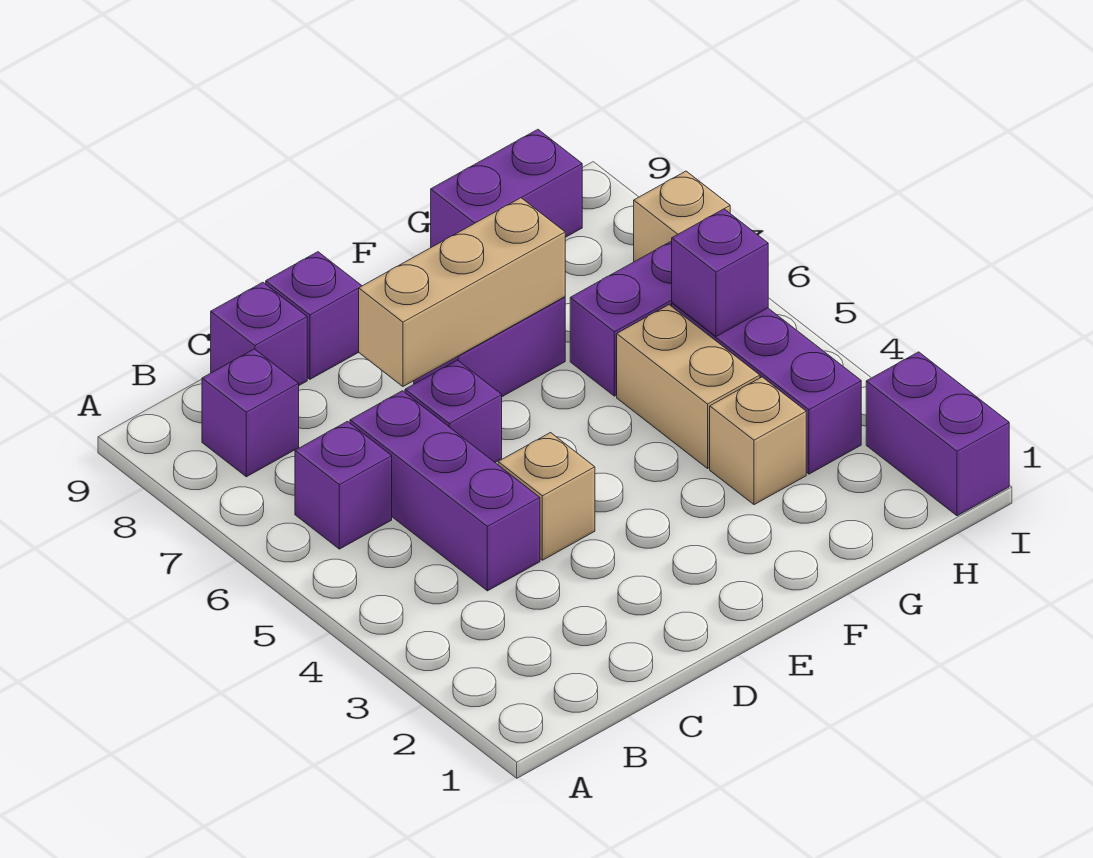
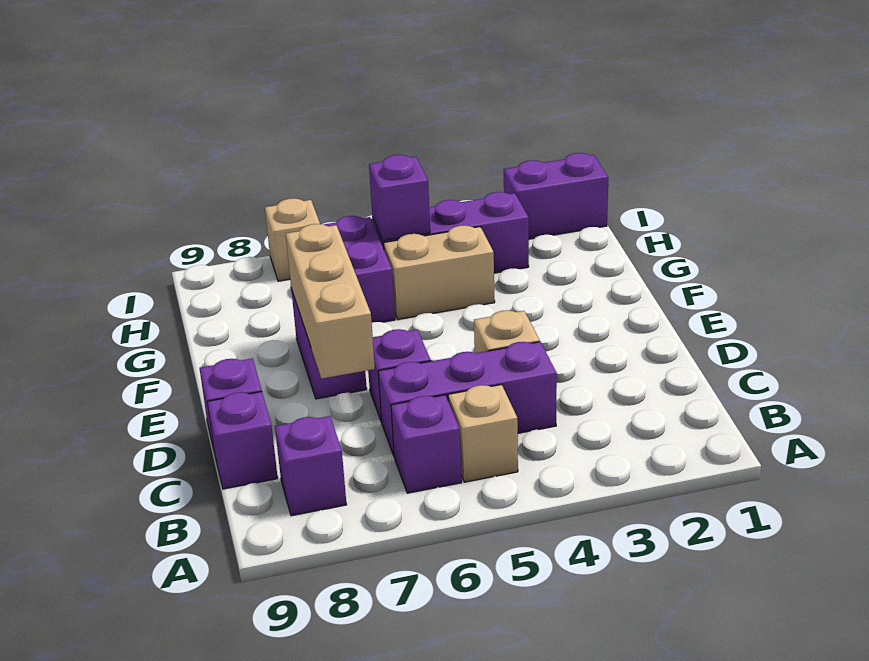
tan brick G3 level 1 -> tan brick B5 level 1
purple brick G9:H9 level 1 -> none

